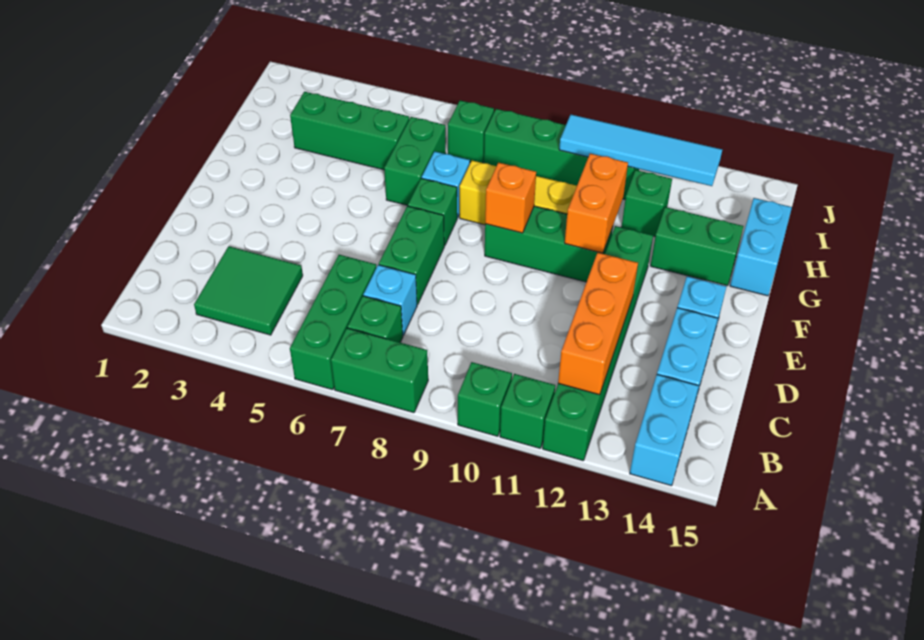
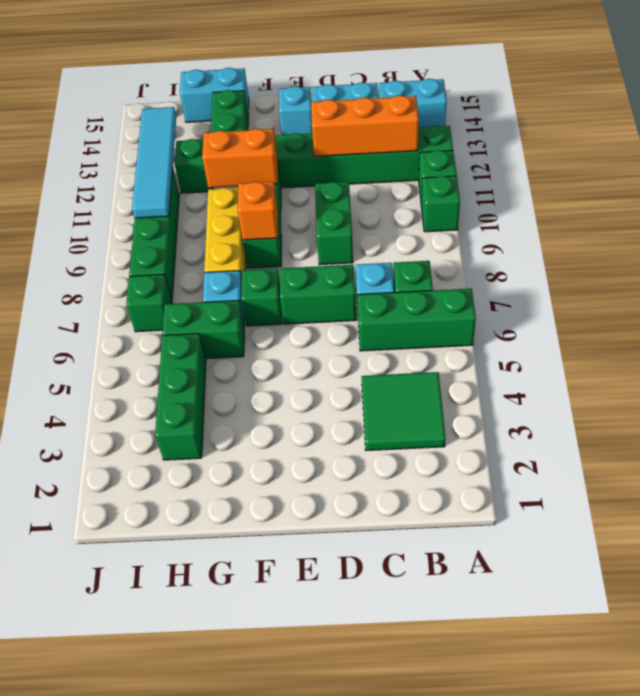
green brick A7:A8 level 1 -> green brick D9:D10 level 1

